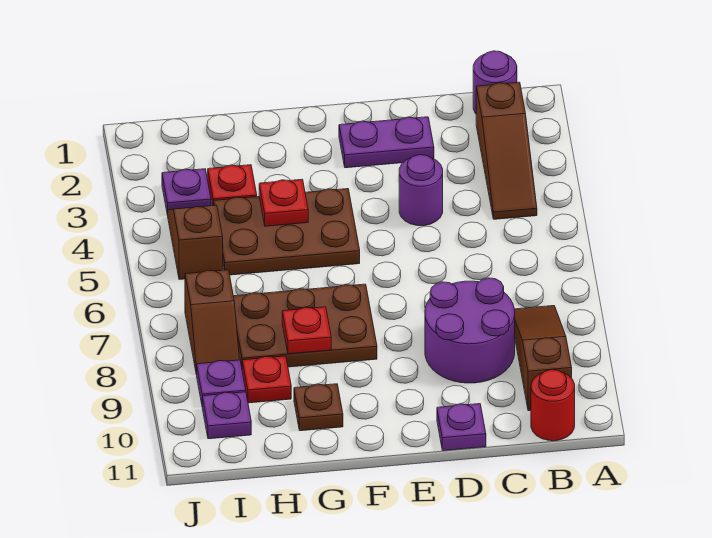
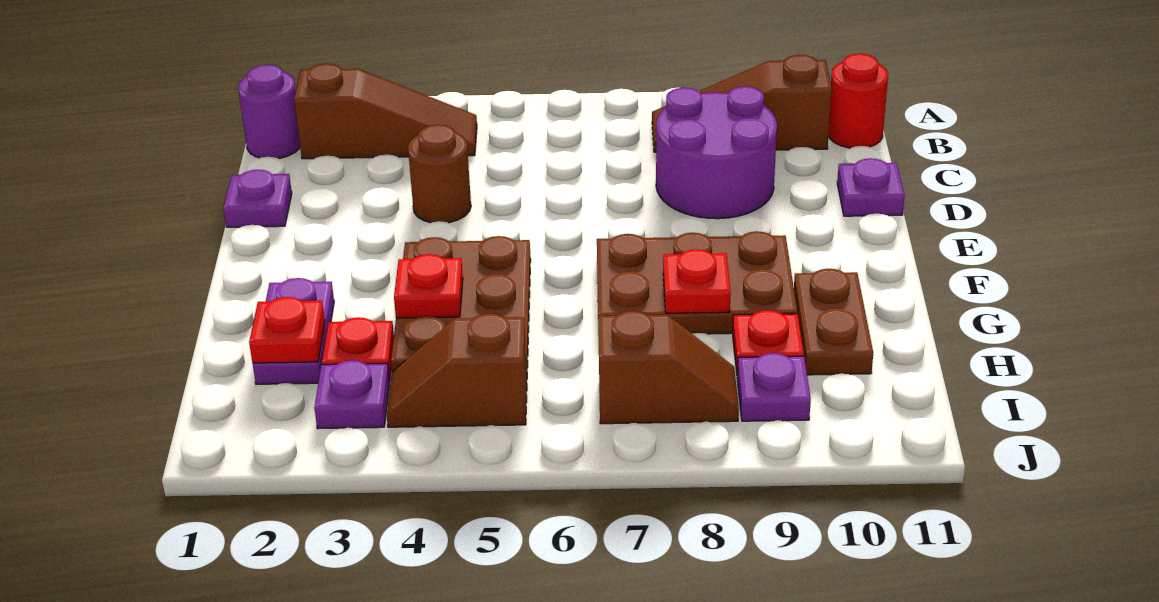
purple plate D2:E2 level 1 -> purple plate G2:H2 level 1
purple round brick D4 level 1 -> brown round brick D4 level 1
brown plate F7:H8 level 1 -> brown plate F7:G9 level 1
brown plate G10 level 1 -> brown plate G10:H10 level 1
none -> red plate H2 level 2
purple plate I10 level 1 -> purple plate D1 level 1

